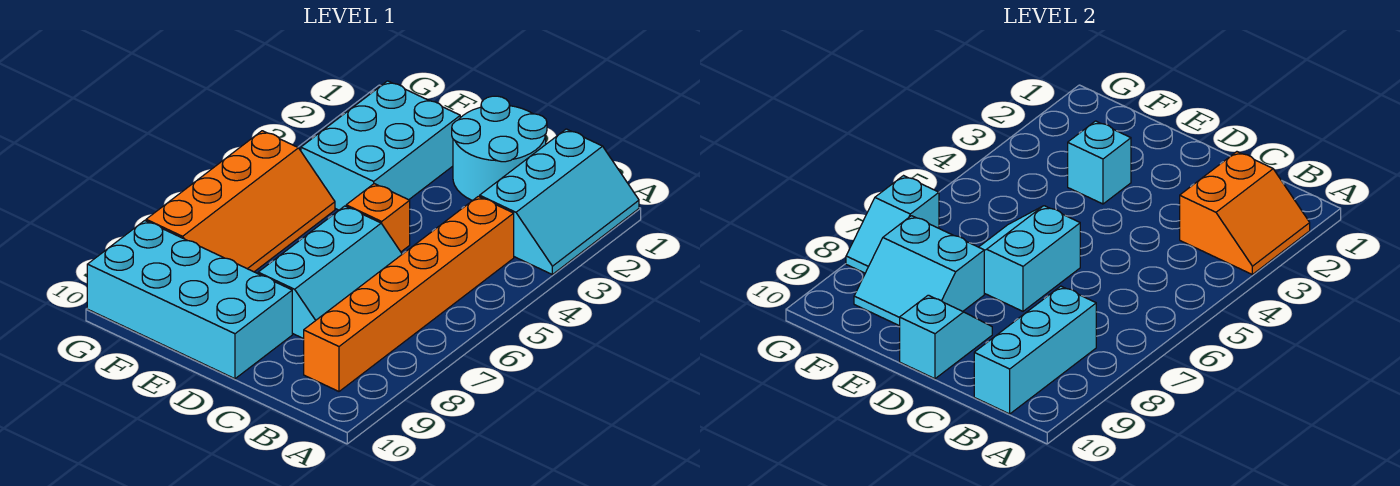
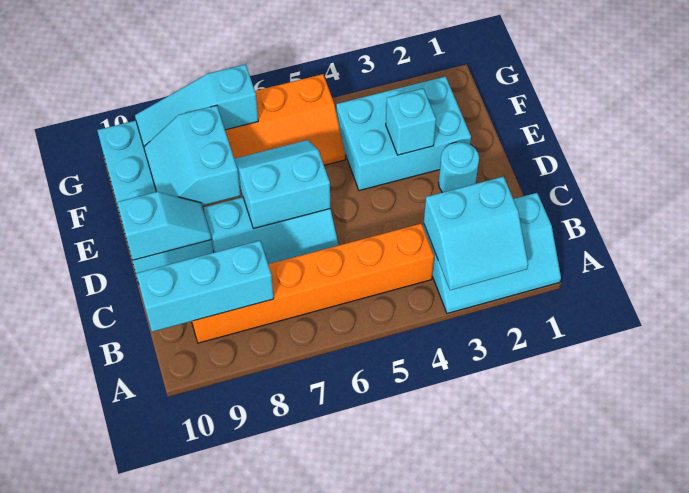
orange slope A2:B3 level 2 top B -> cyan slope A2:B3 level 2 top B
cyan round brick C1:D2 level 1 -> cyan round brick D2 level 1
orange brick D5 level 1 -> none
cyan slope G7:G8 level 2 top 7 -> cyan slope G7:G9 level 2 top 7

